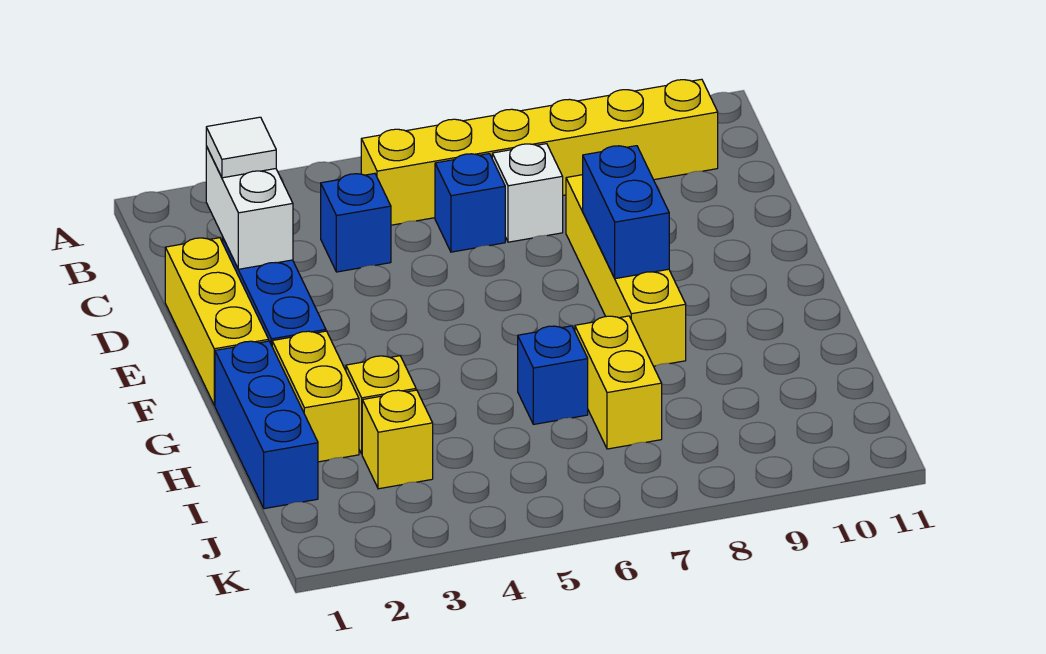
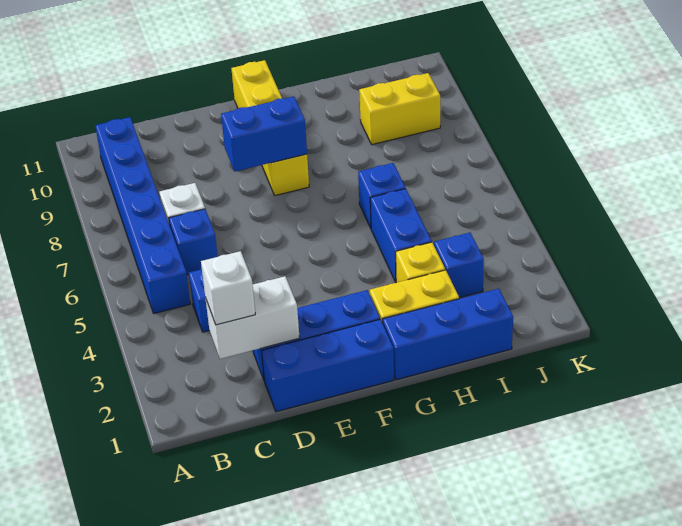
yellow brick B5:B10 level 1 -> blue brick B5:B10 level 1
white tile C2 level 3 -> white brick C2 level 3
yellow brick D1:F1 level 1 -> blue brick D1:F1 level 1
yellow brick D8:G8 level 1 -> yellow brick F8:F11 level 1
none -> blue brick H4:H5 level 1
yellow brick H7:I7 level 1 -> yellow brick I9:J9 level 1
yellow brick I3 level 1 -> blue brick I3 level 1

